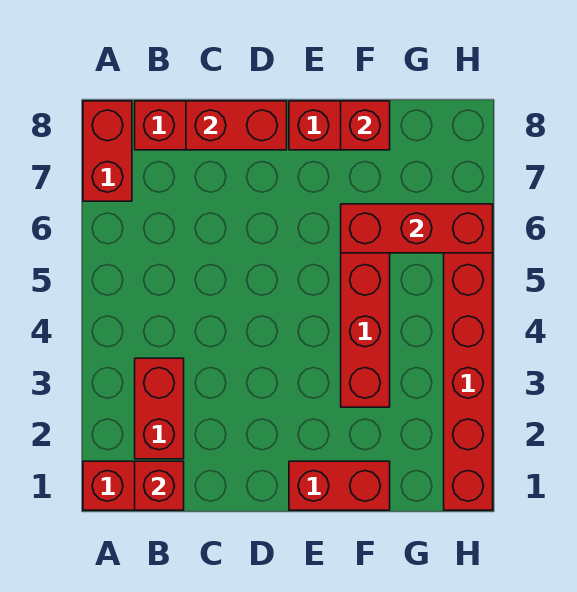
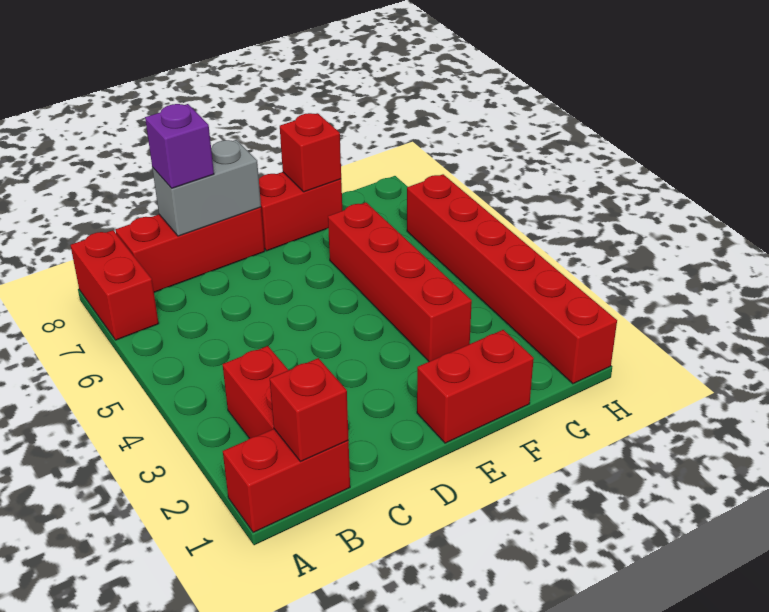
red brick C8:D8 level 2 -> grey brick C8:D8 level 2
none -> purple brick C8 level 3
red brick F6:H6 level 2 -> none

